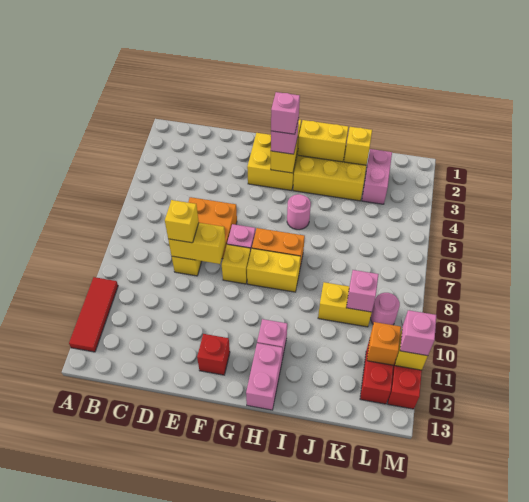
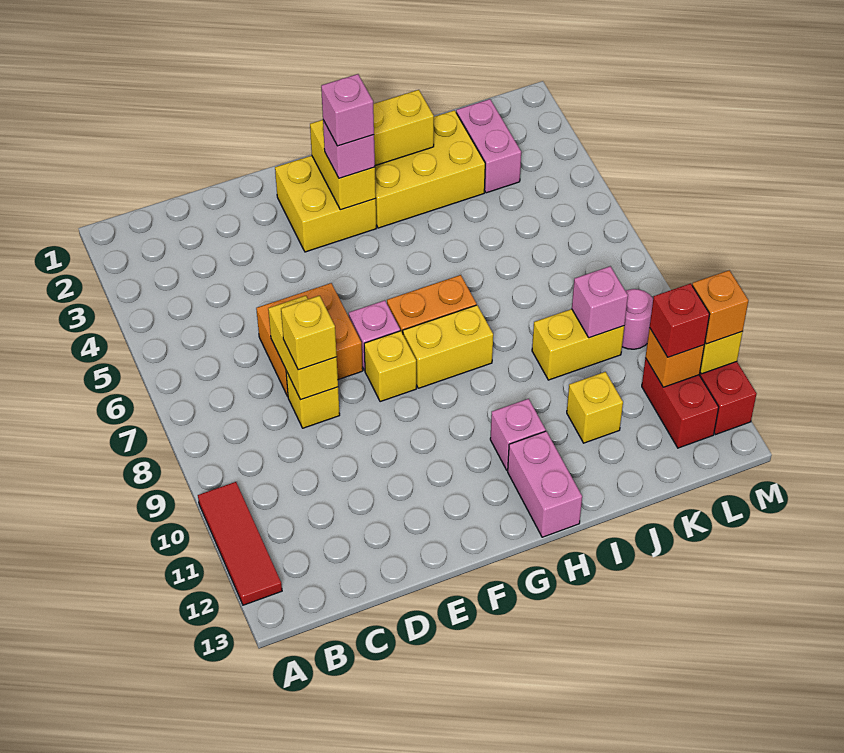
yellow brick D8:E8 level 2 -> yellow brick D7:D8 level 2
red brick F12 level 1 -> red brick L11 level 3
pink round brick H5 level 1 -> none
yellow brick J2 level 2 -> yellow brick J11 level 1
pink brick M11 level 3 -> orange brick M11 level 3

